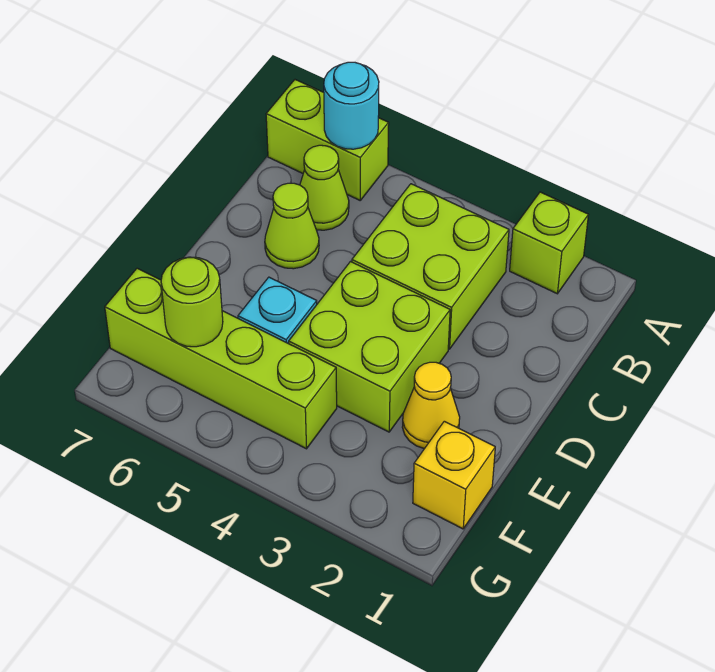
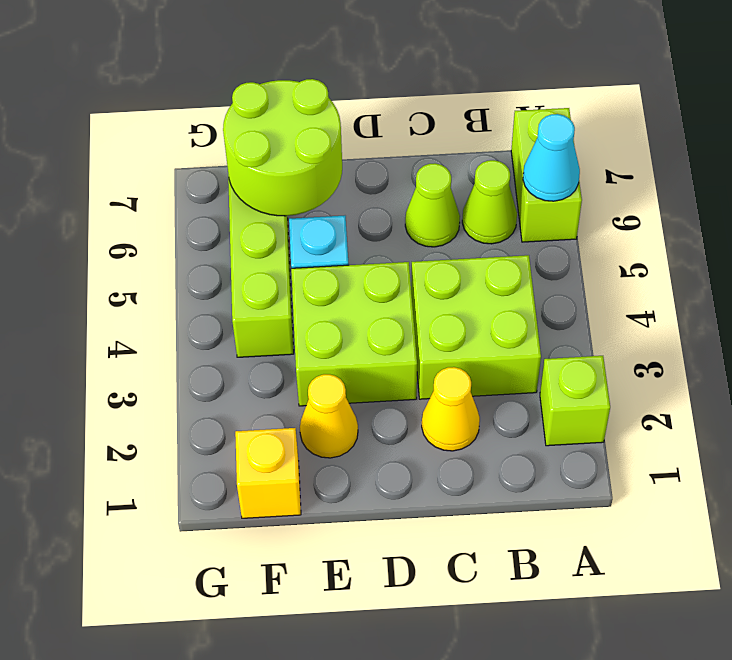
cyan round brick A6 level 2 -> cyan cone A6 level 2
none -> yellow cone C2 level 1
lime round brick F6 level 2 -> lime round brick E6:F7 level 2

